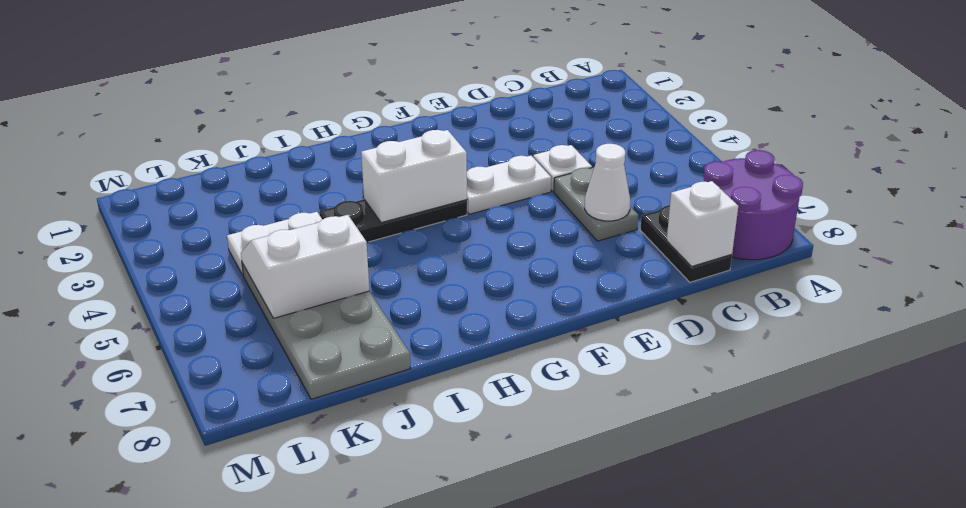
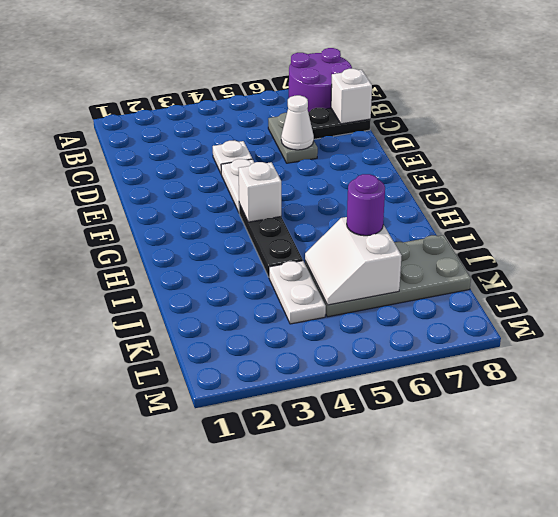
grey plate D5:D6 level 1 -> grey plate C6:D6 level 1
white brick G4:H4 level 2 -> white brick G4 level 2
none -> purple round brick J6 level 3

